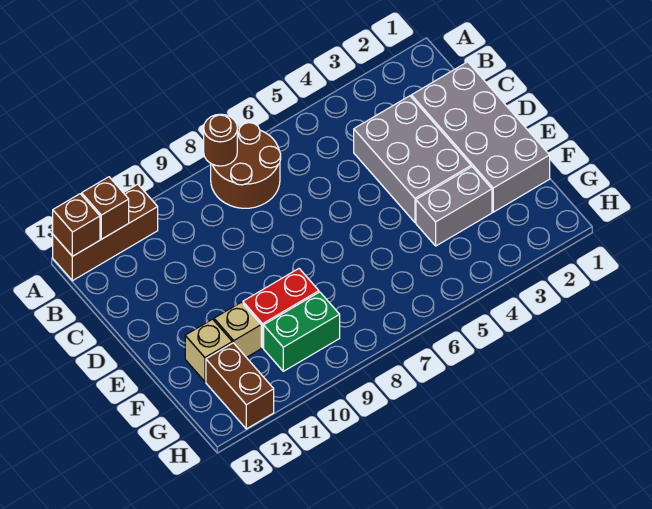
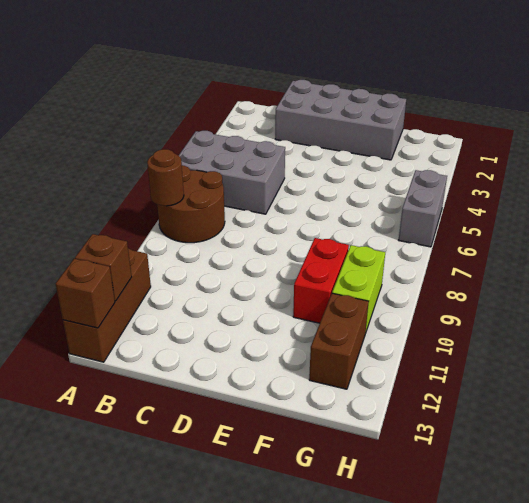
grey brick C3:E4 level 1 -> grey brick A5:C6 level 1
grey brick F3:F4 level 1 -> grey brick H5:H6 level 1
tan brick F11 level 1 -> none
tan brick F12 level 1 -> none
green brick G9:G10 level 1 -> lime brick G9:G10 level 1
brown brick G12:H12 level 1 -> brown brick G11:G12 level 1

